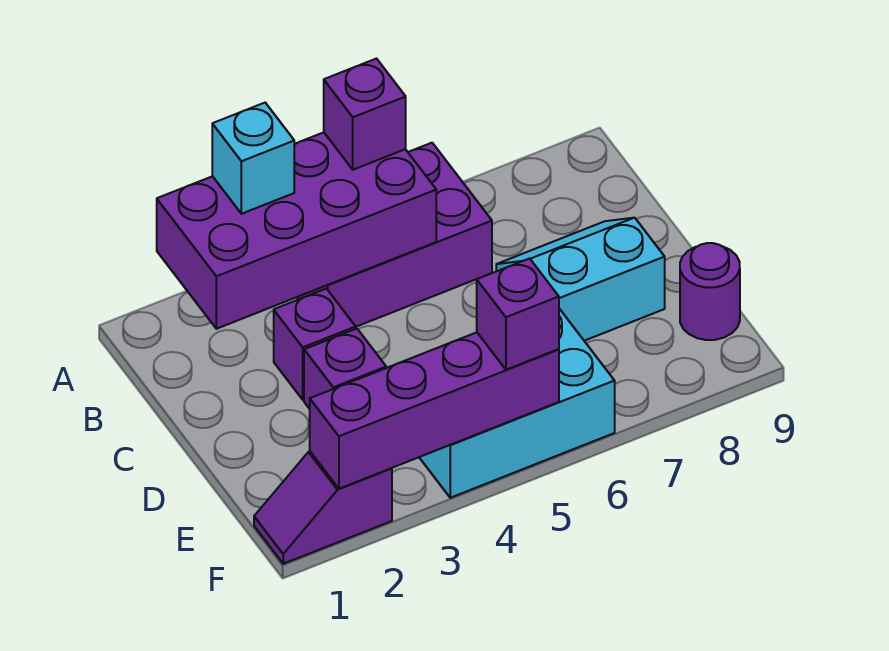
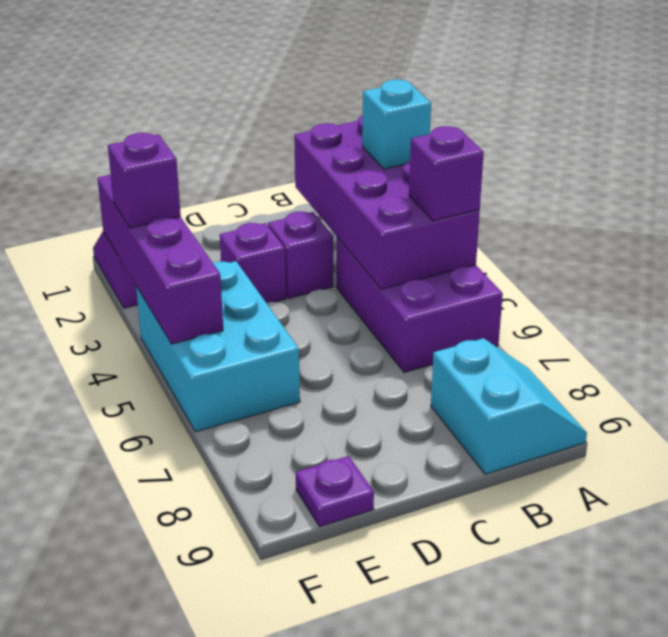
cyan slope C7:D8 level 1 top D -> cyan slope A8:B9 level 1 top B
purple round brick E9 level 1 -> purple plate E9 level 1
purple brick F5 level 3 -> purple brick F3 level 3

